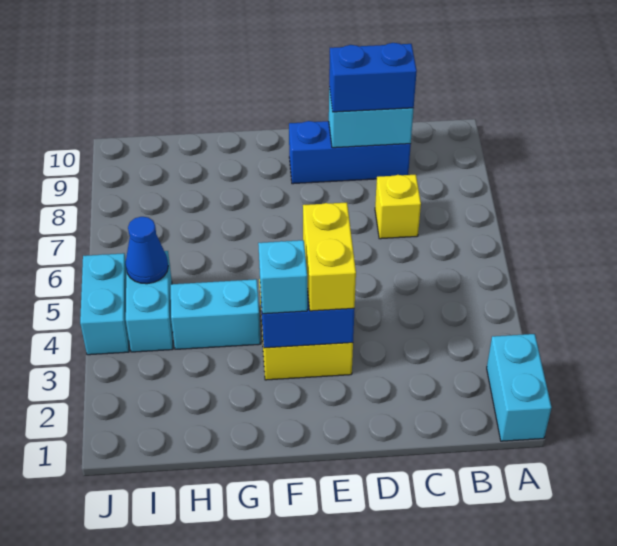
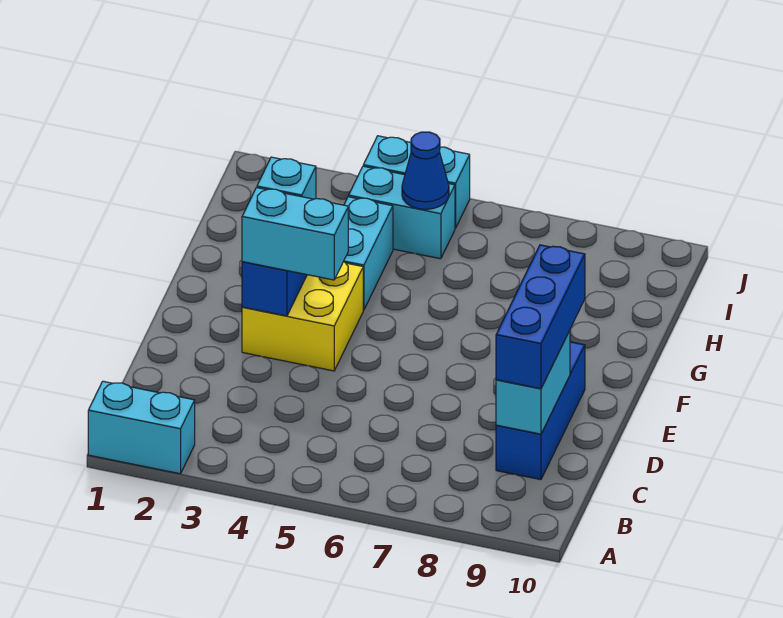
yellow brick C7 level 1 -> none
blue brick C9:D9 level 3 -> blue brick C9:E9 level 3
yellow brick E3:E4 level 3 -> cyan brick E3:E4 level 3

